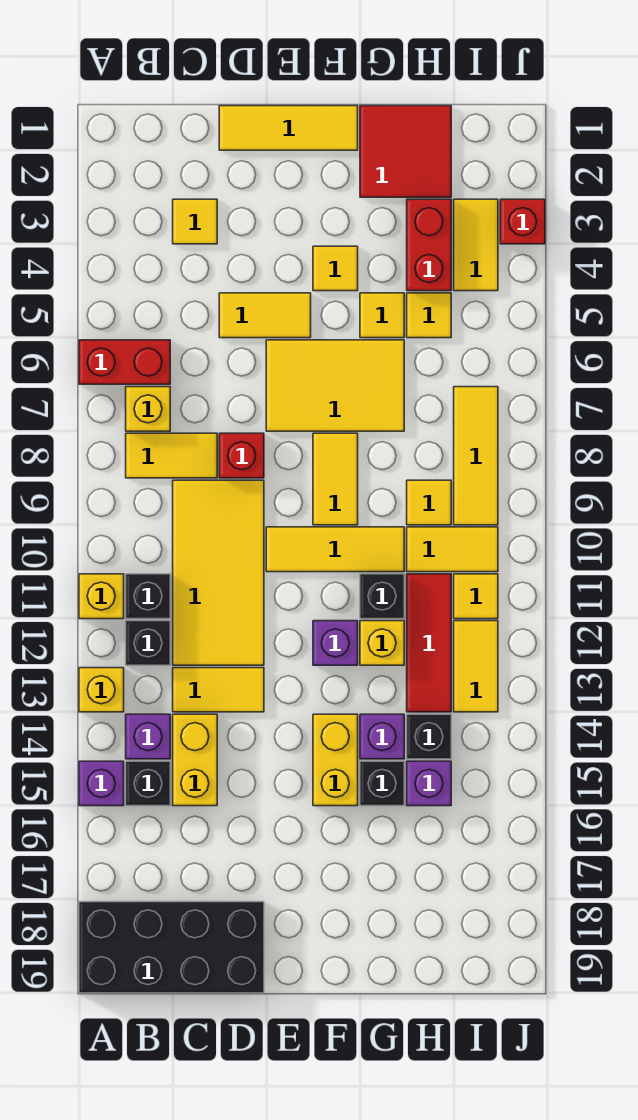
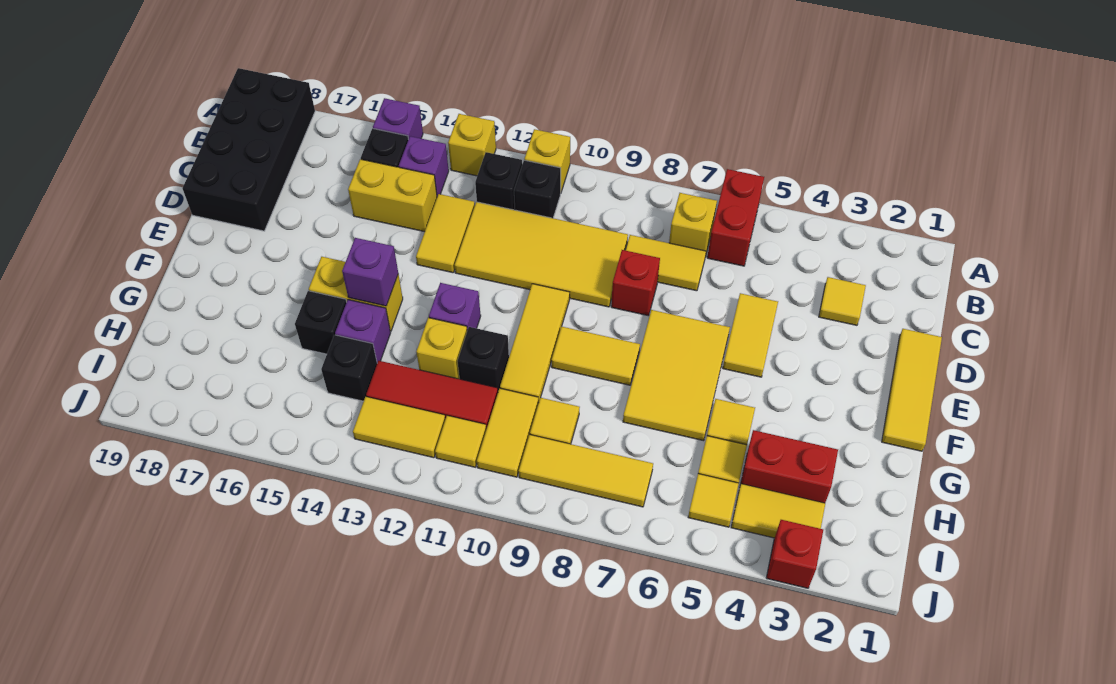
yellow tile B8:C8 level 1 -> yellow tile C7:C8 level 1
yellow tile F4 level 1 -> yellow tile I5 level 1
red tile G1:H2 level 1 -> none
purple brick H15 level 1 -> purple brick F14 level 2

